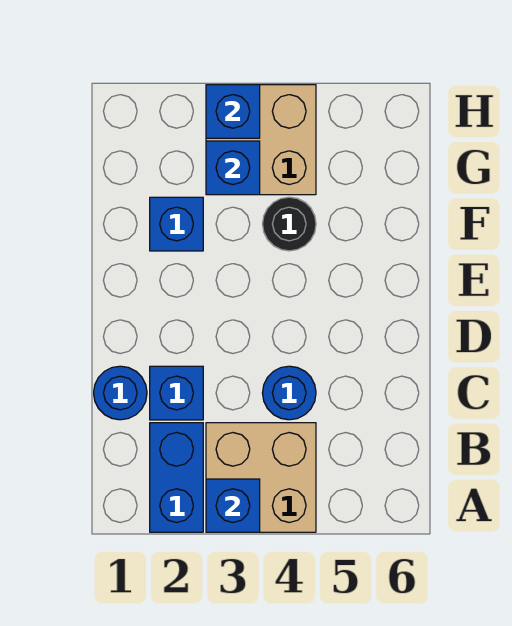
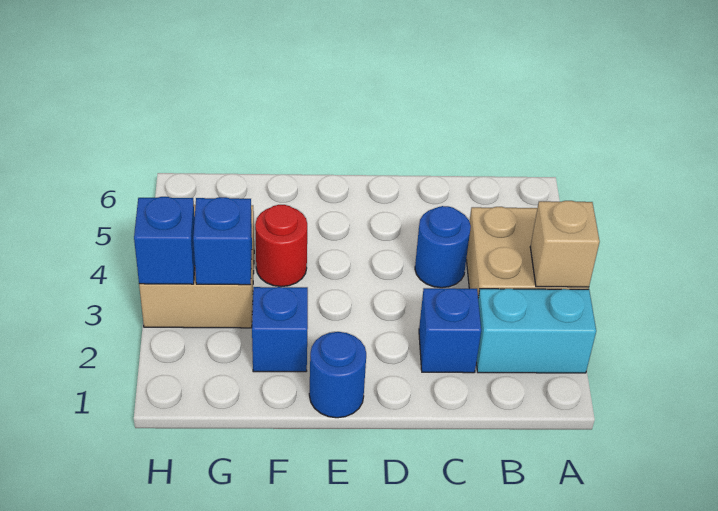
blue brick A2:B2 level 1 -> cyan brick A2:B2 level 1
blue brick A3 level 2 -> tan brick A3 level 2
blue round brick C1 level 1 -> blue round brick E1 level 1
black round brick F4 level 1 -> red round brick F4 level 1

